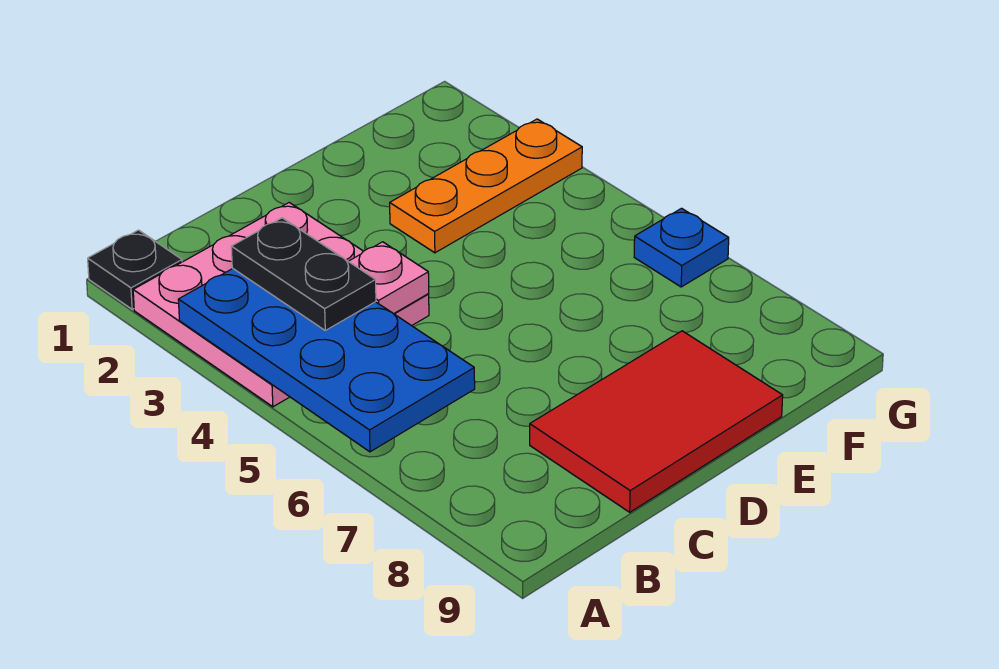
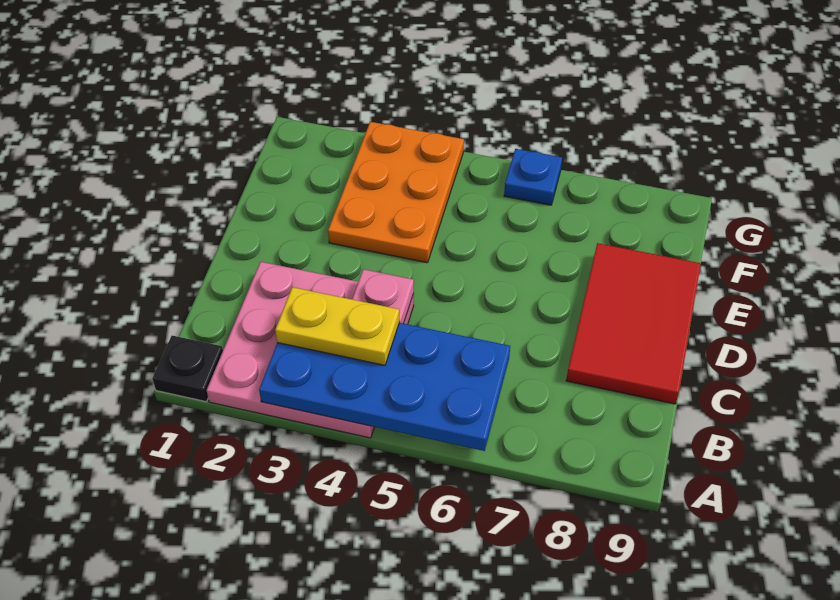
black plate B3:B4 level 3 -> yellow plate B3:B4 level 3
orange plate E3:G3 level 1 -> orange plate E3:G4 level 1

